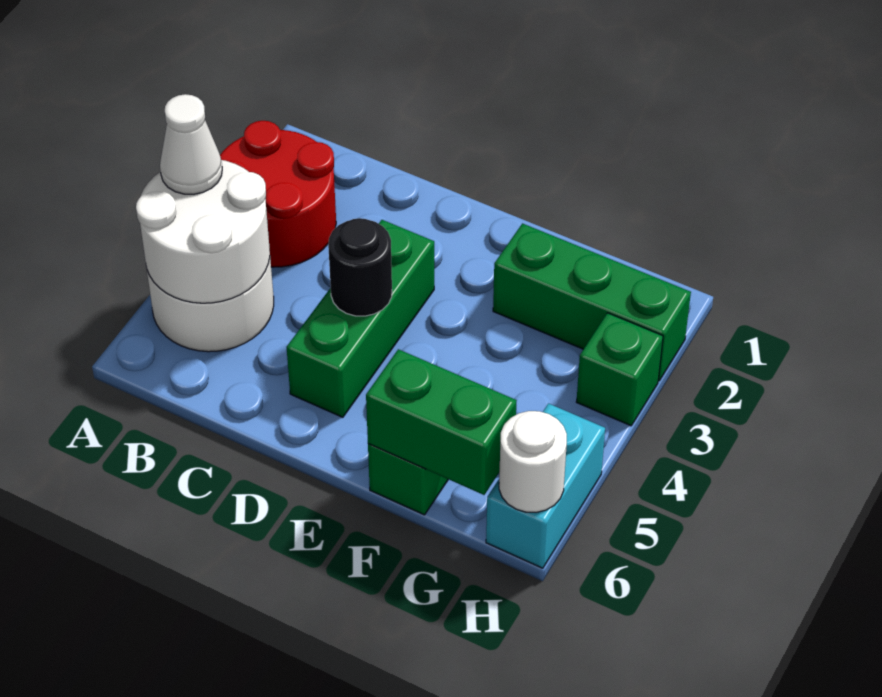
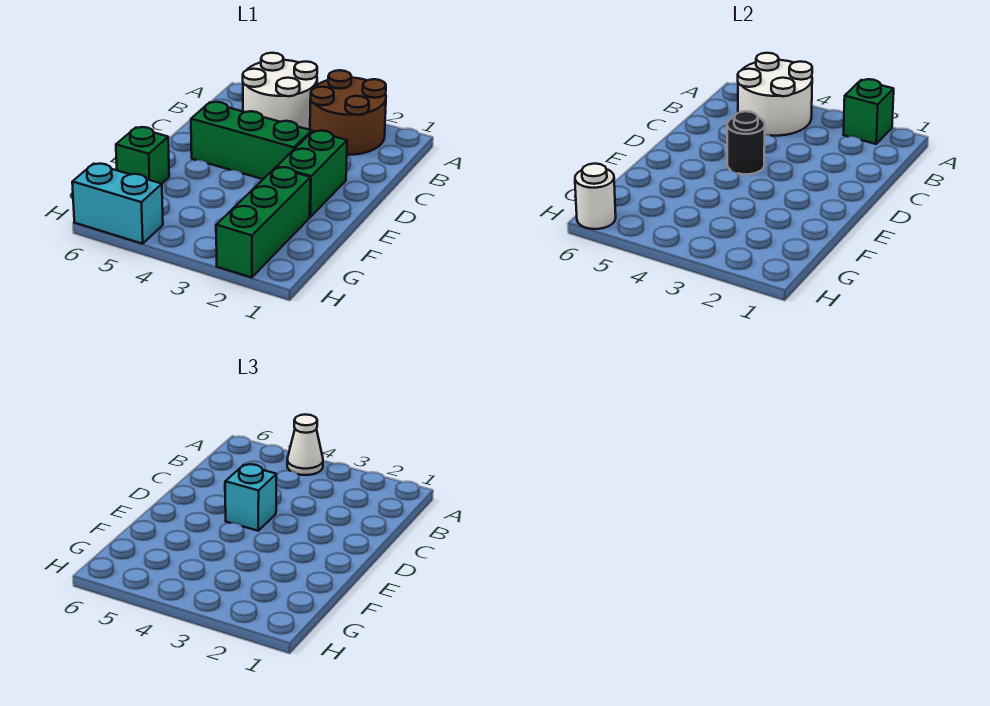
red round brick A2:B3 level 1 -> brown round brick A2:B3 level 1
none -> cyan brick D4 level 3
green brick F6:G6 level 2 -> green brick D2:E2 level 1
green brick H3 level 1 -> green brick A2 level 2

